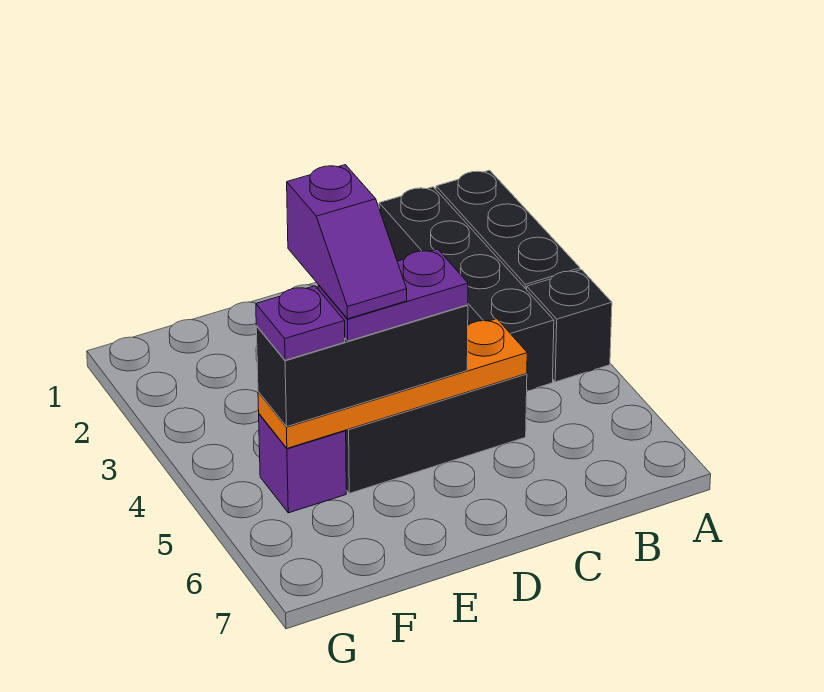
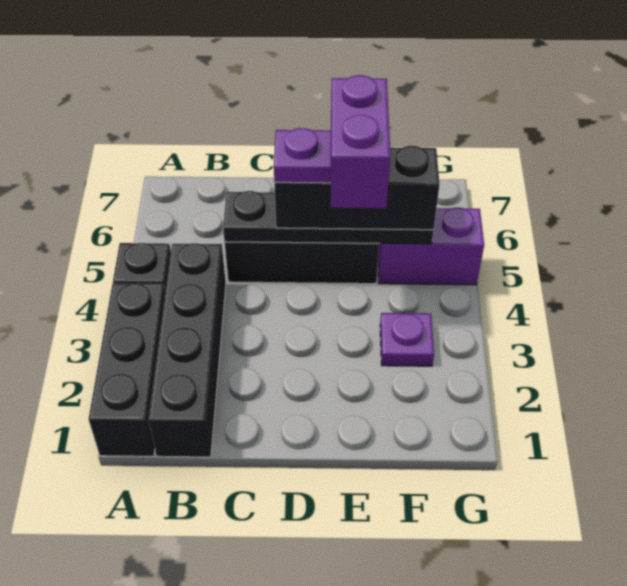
orange plate C5:F5 level 2 -> black plate C5:F5 level 2
purple slope E4:E5 level 5 top 4 -> purple brick E4:E5 level 5
purple brick F5 level 1 -> purple brick F5:G5 level 1
purple plate F5 level 4 -> purple plate F3 level 1

